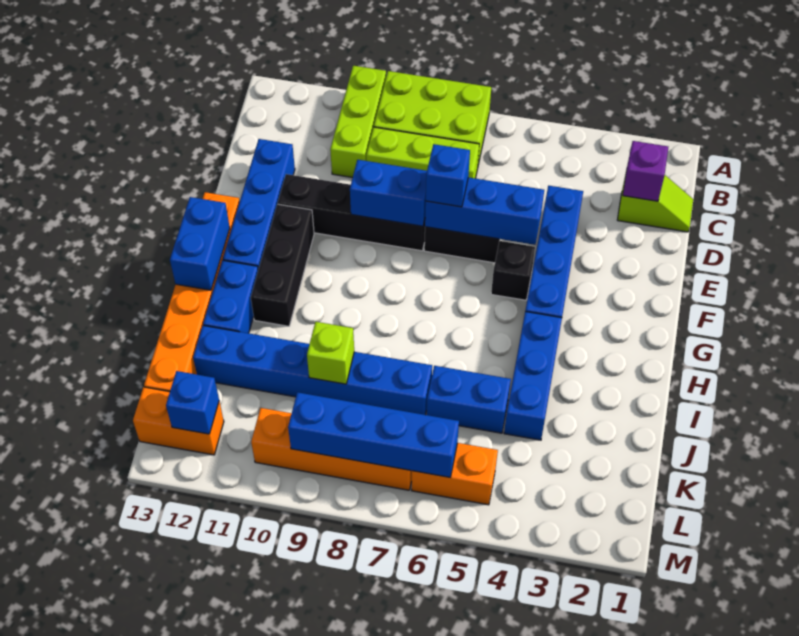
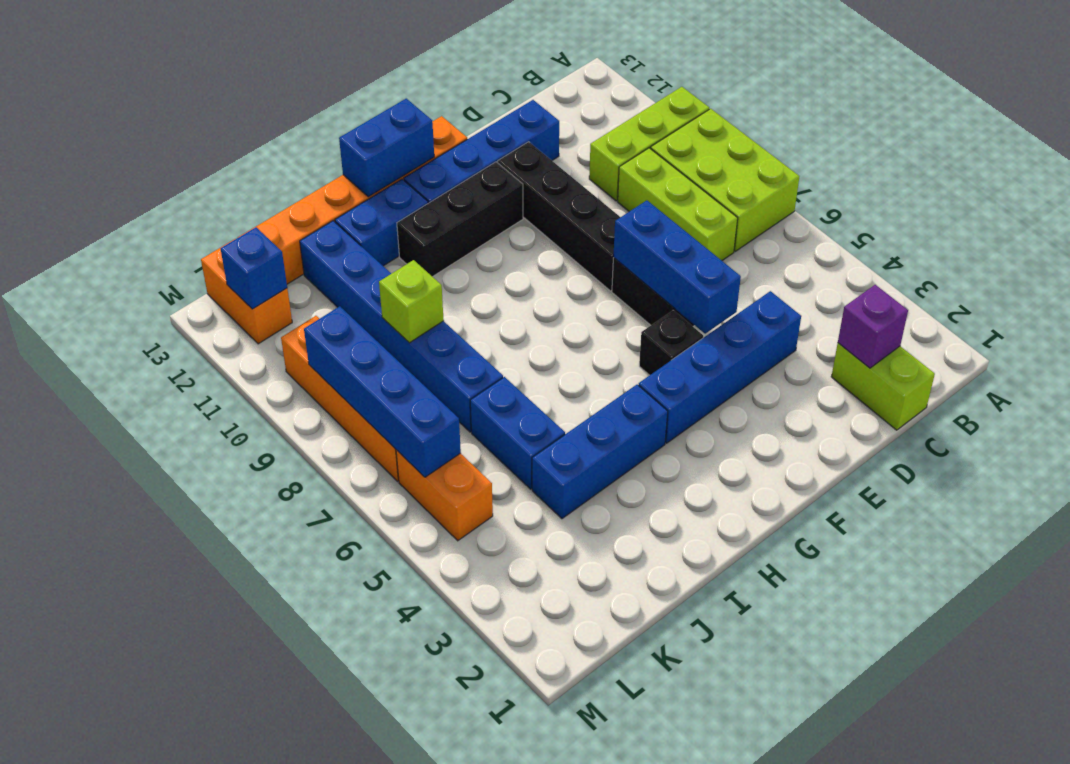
lime slope C1:C2 level 1 top 2 -> lime brick C1:C2 level 1
blue brick E7 level 3 -> none
blue brick E8:E9 level 2 -> none

